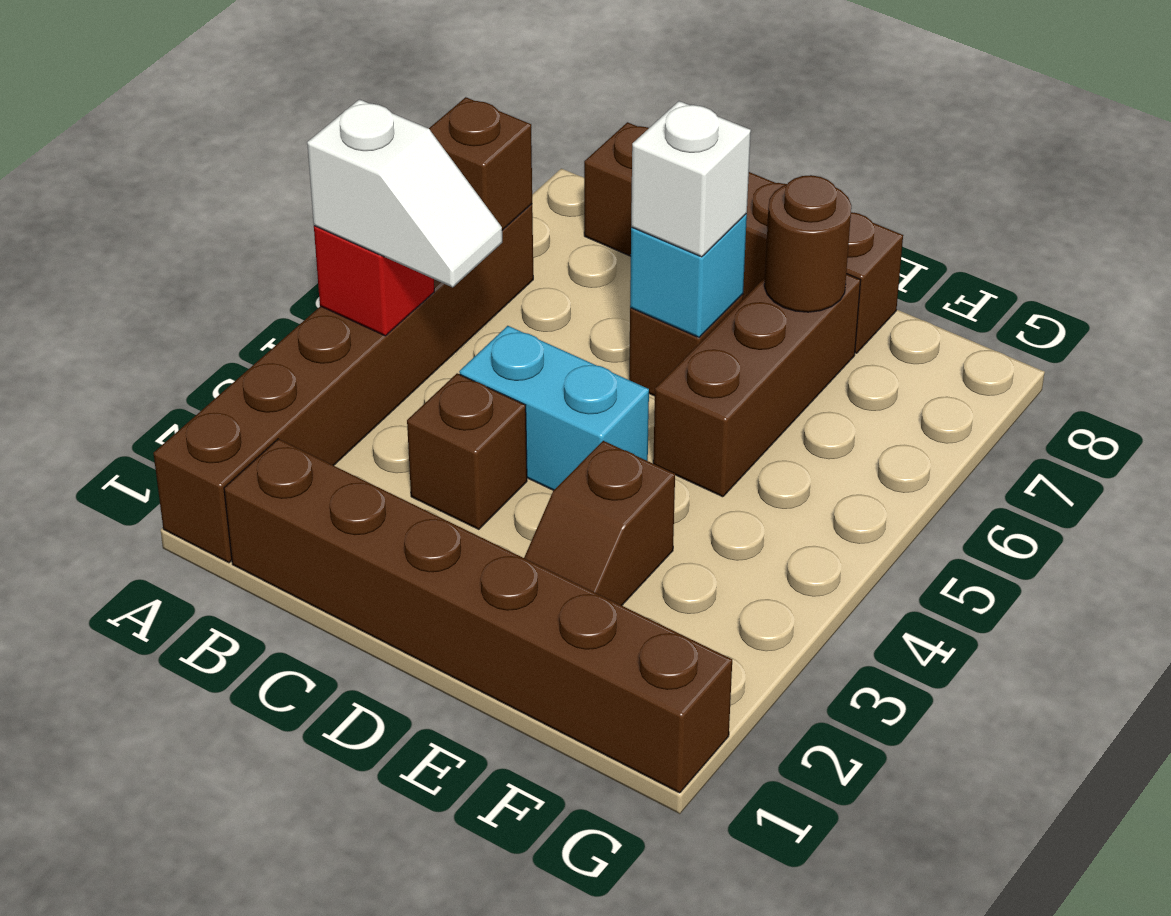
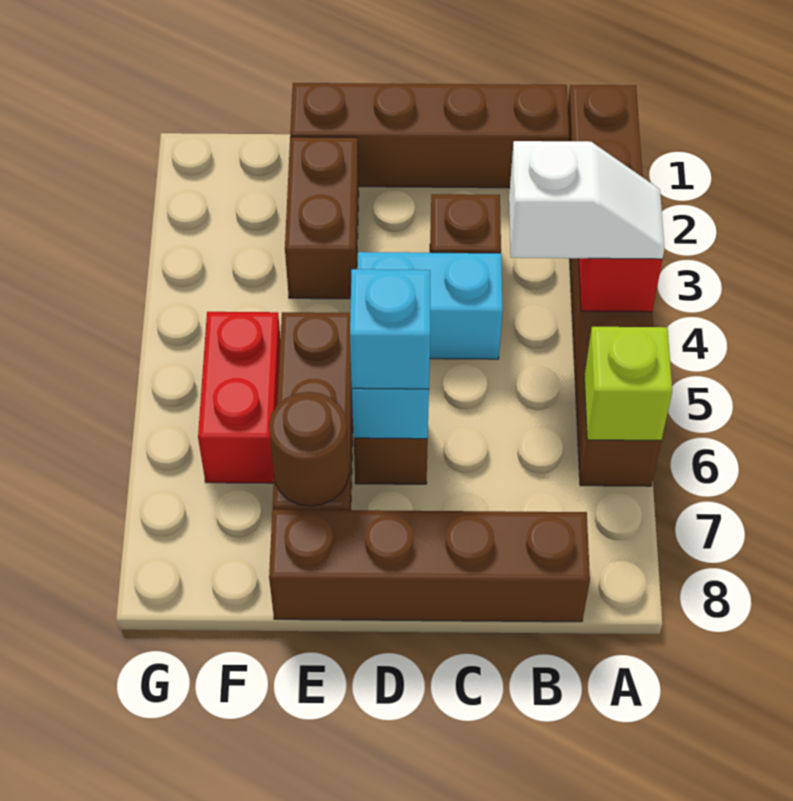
white slope A4:B4 level 3 top A -> white slope A4:B4 level 3 top B
brown brick A6 level 2 -> lime brick A6 level 2
brown brick B1:G1 level 1 -> brown brick B1:E1 level 1
white brick D6 level 3 -> cyan brick D6 level 3
brown slope E2:E3 level 1 top 3 -> brown brick E2:E3 level 1
none -> red brick F5:F6 level 1

